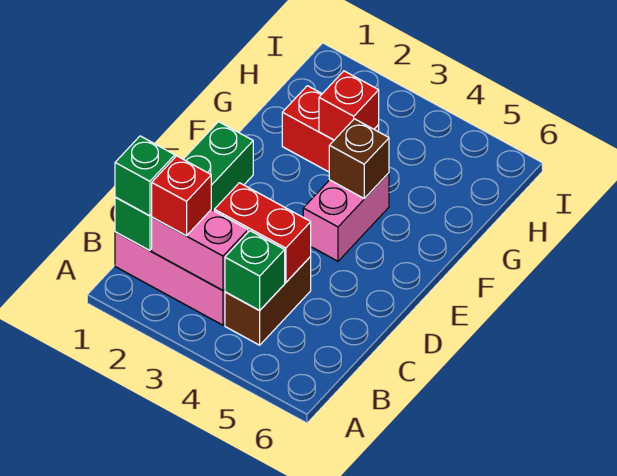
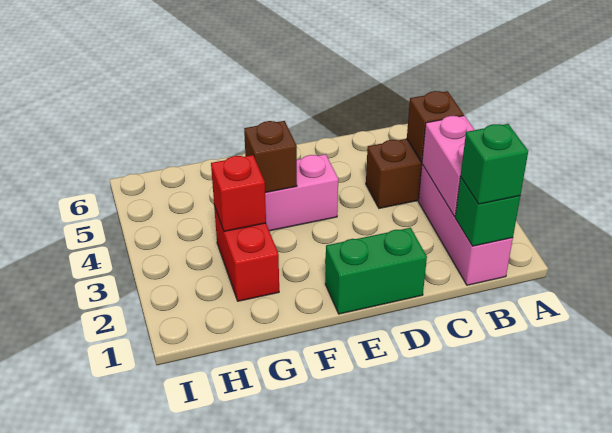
red brick B2 level 3 -> none
green brick B4 level 2 -> brown brick B4 level 2
red brick C3:C4 level 2 -> none

